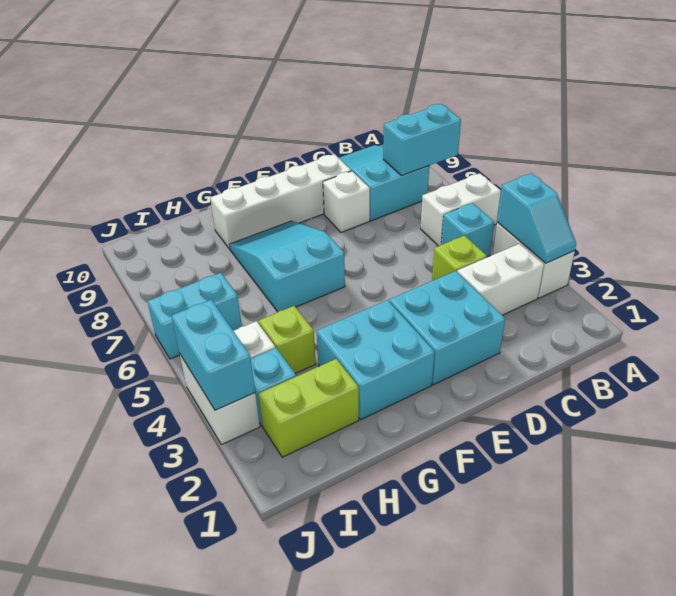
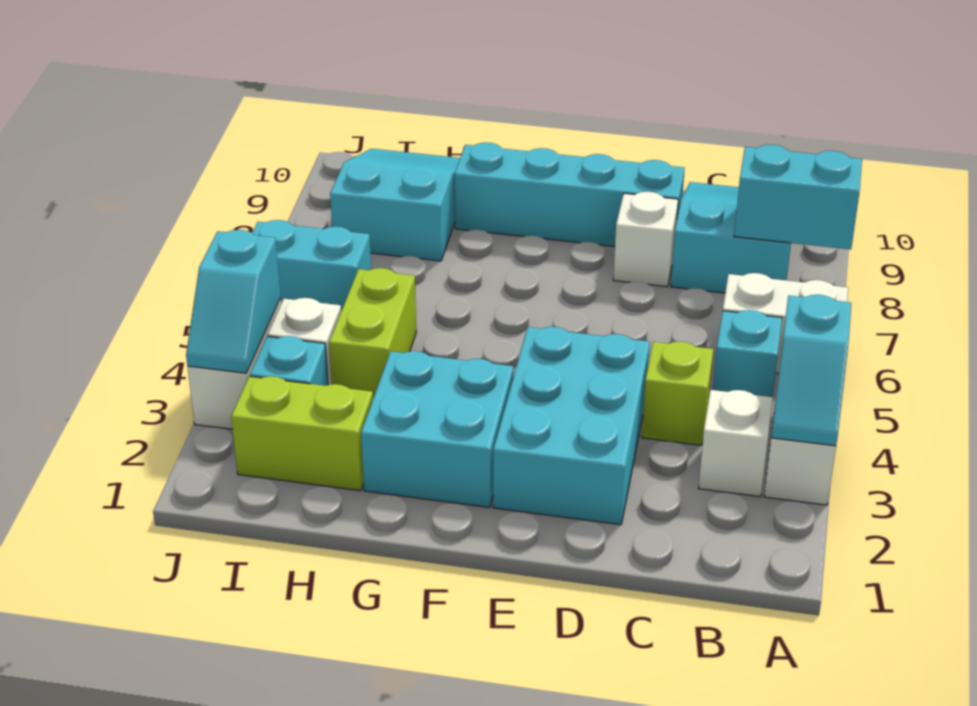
white brick B3:C3 level 1 -> white brick B3 level 1
cyan brick D2:E3 level 1 -> cyan brick D2:E4 level 1
white brick D9:G9 level 1 -> cyan brick D9:G9 level 1
cyan slope F6:G8 level 1 top 6 -> cyan slope H8:I10 level 1 top 8
lime brick H4 level 1 -> lime brick H4:H5 level 1
cyan brick J3:J4 level 2 -> cyan slope J3:J4 level 2 top 4

